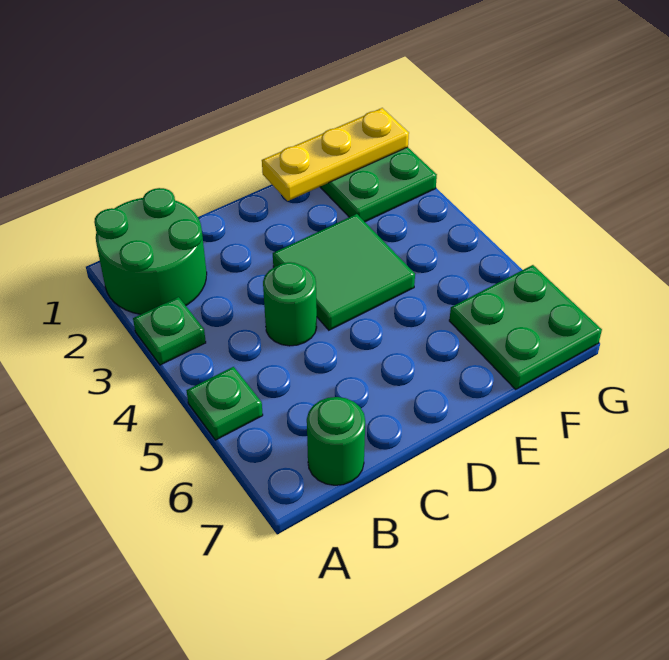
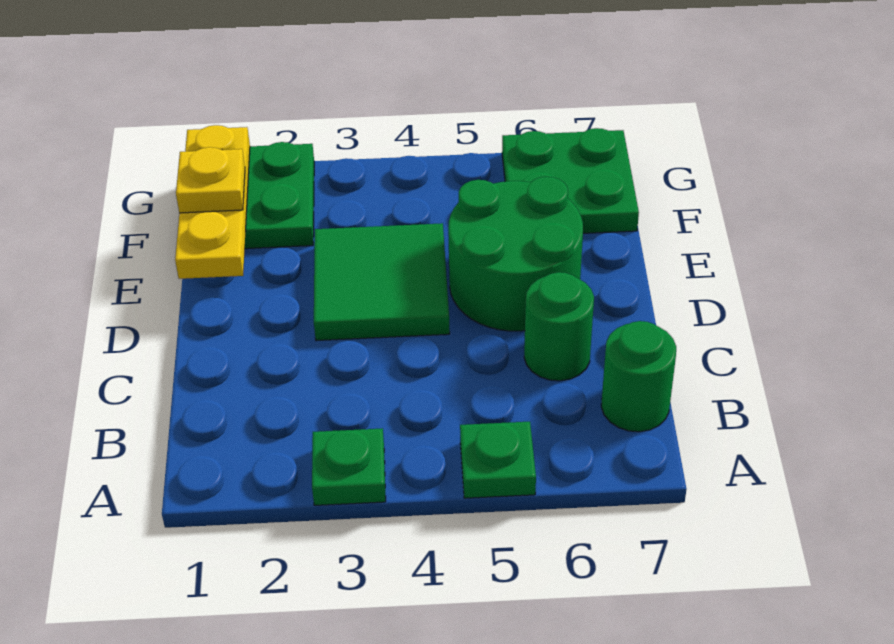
green round brick A1:B2 level 1 -> green round brick D5:E6 level 1
green round brick C4 level 1 -> green round brick C6 level 1
none -> yellow plate F1 level 3

